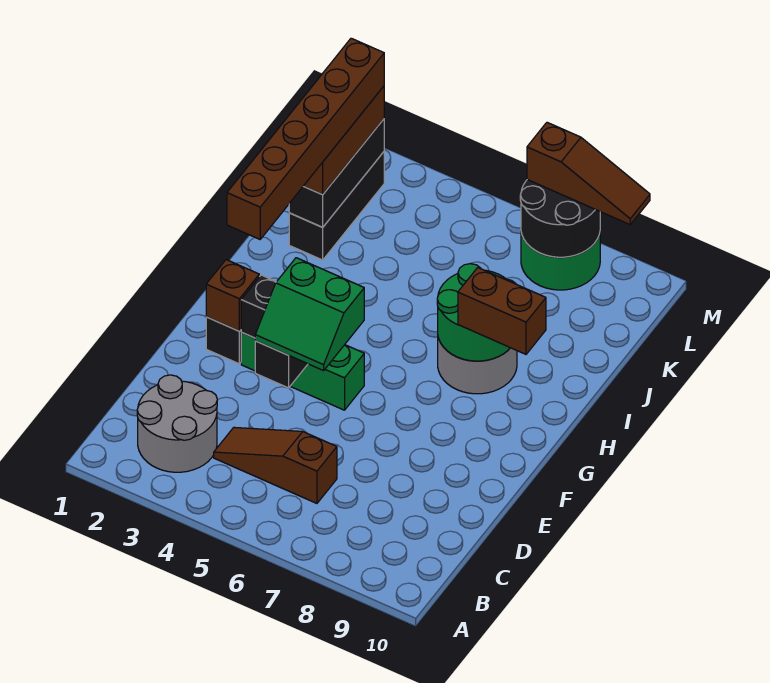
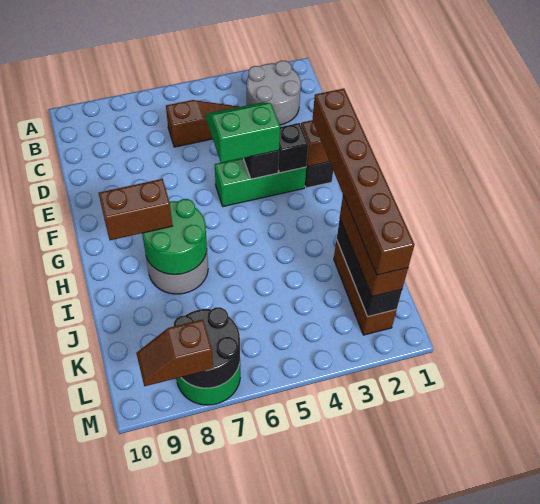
black brick J2:L2 level 1 -> brown brick J2:L2 level 1
brown slope M7:M9 level 3 top 7 -> brown slope M8:M9 level 3 top 8

